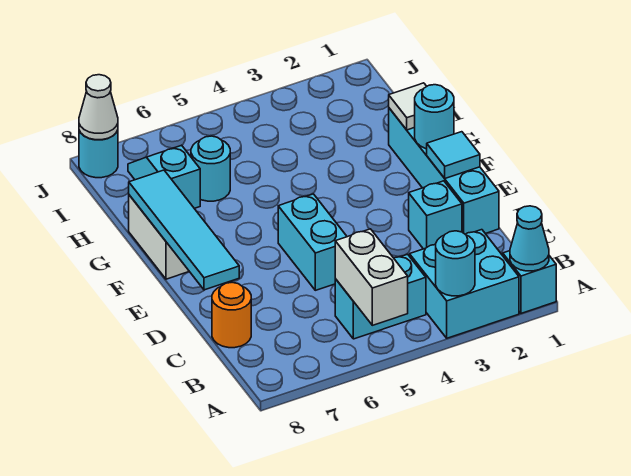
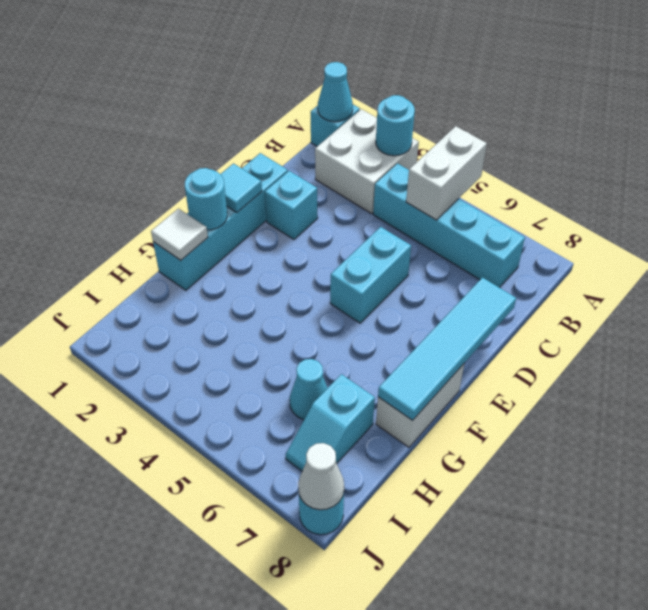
cyan brick A2:B3 level 1 -> white brick A2:B3 level 1
cyan brick B4:B5 level 1 -> cyan brick B4:B7 level 1
orange round brick C8 level 1 -> none
cyan round brick H6 level 1 -> cyan cone H6 level 1

